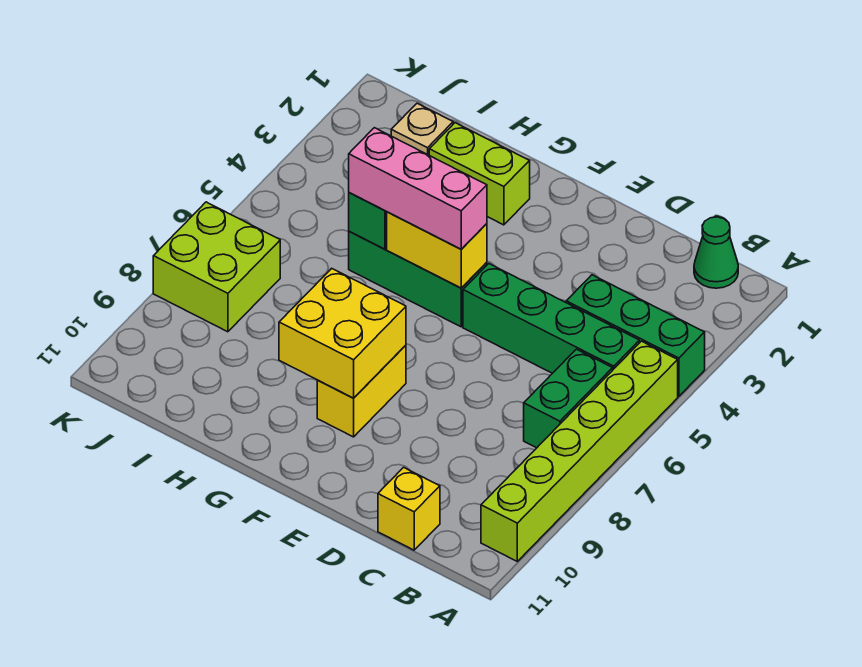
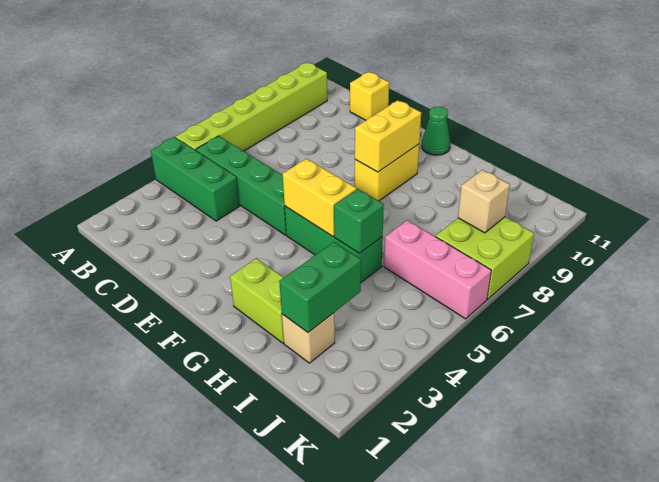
green cone B1 level 1 -> green cone F11 level 1
green brick B6:B7 level 1 -> green brick I2:I3 level 2
pink brick F5:H5 level 3 -> pink brick I6:K6 level 1
yellow brick F8:G9 level 2 -> yellow brick F8:F9 level 2
none -> tan brick J8 level 2

